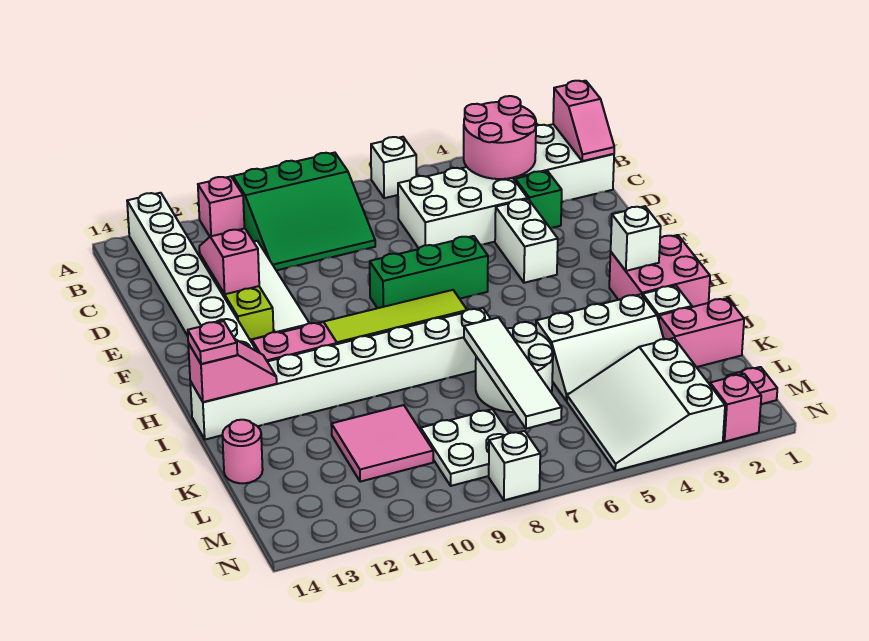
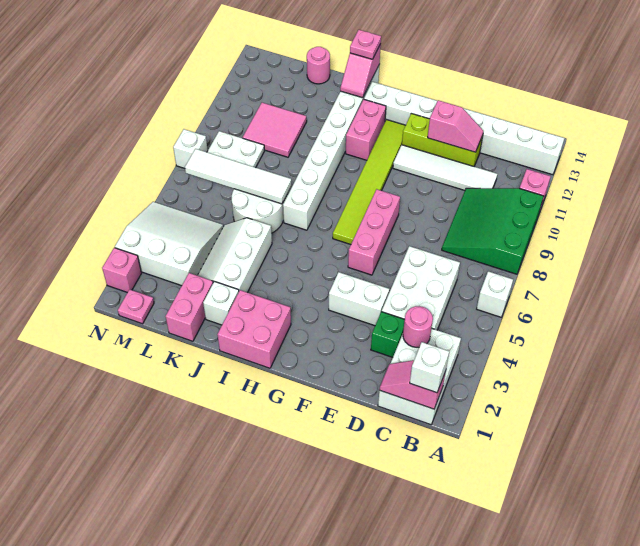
pink round brick B3:C4 level 2 -> pink round brick C3 level 2
green brick F6:F8 level 1 -> pink brick F6:F8 level 1
white brick H2 level 2 -> white brick B1 level 3

